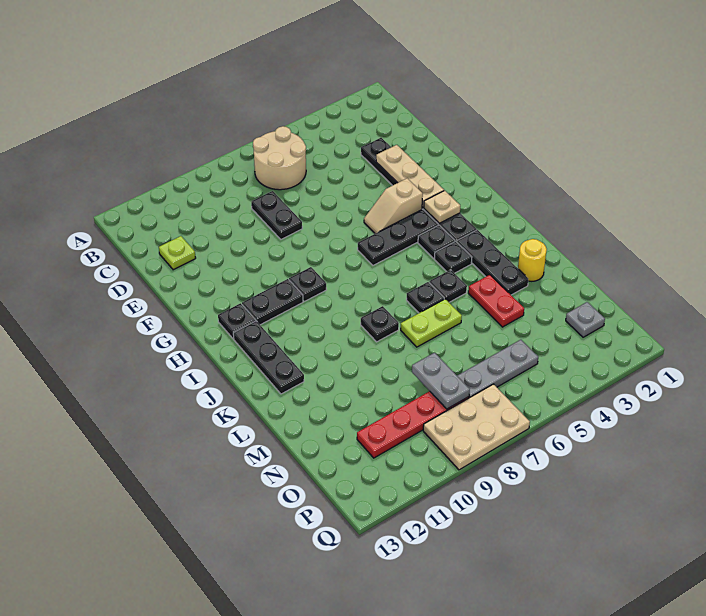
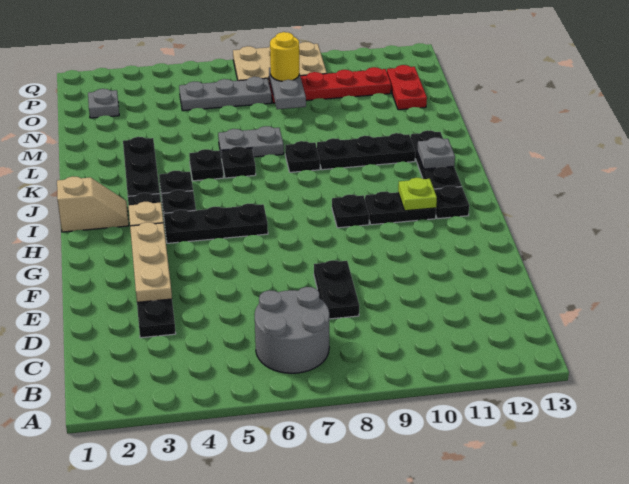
tan round brick B6:C7 level 1 -> grey round brick B6:C7 level 1
lime plate D12 level 1 -> lime plate H11 level 2
tan slope G4:G5 level 1 top 4 -> tan slope I1:I2 level 1 top 1
none -> grey plate J12 level 2
none -> black plate K9:K11 level 1
yellow round brick L2 level 1 -> yellow round brick O8 level 3
red plate L4:M4 level 1 -> red plate N12:O12 level 1
lime plate L6:L7 level 1 -> grey plate L6:L7 level 1

